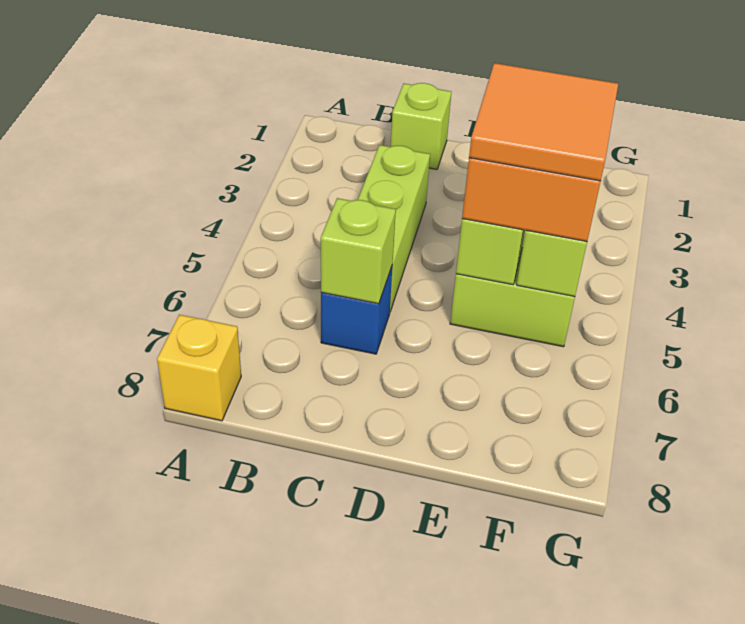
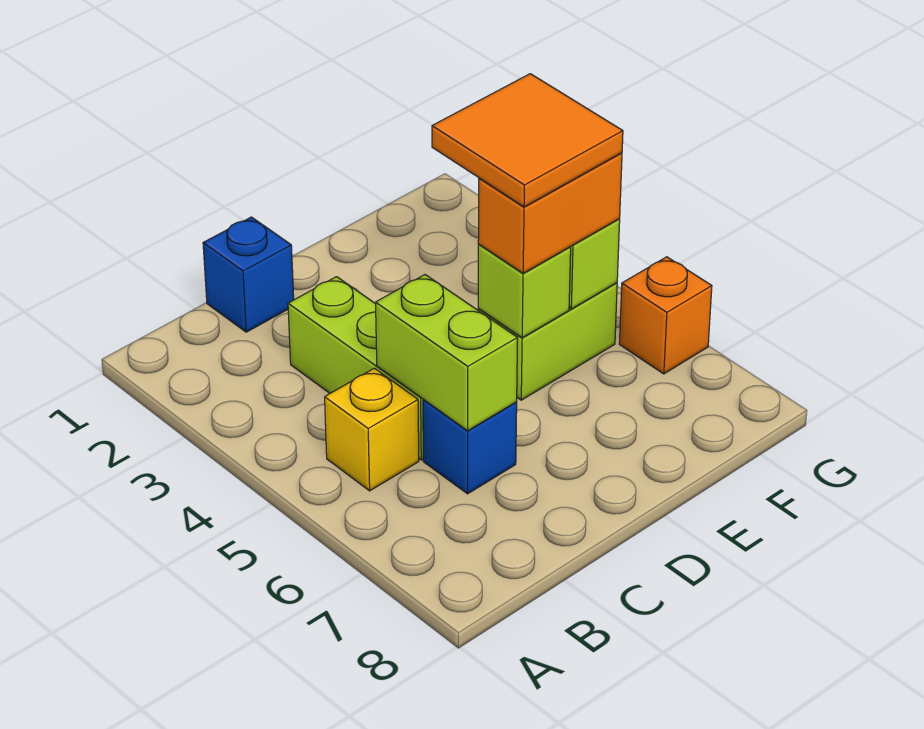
yellow brick A8 level 1 -> yellow brick B5 level 1
lime brick C1 level 1 -> blue brick C1 level 1
lime brick C6 level 2 -> lime brick C5:C6 level 2
none -> orange brick G6 level 1

